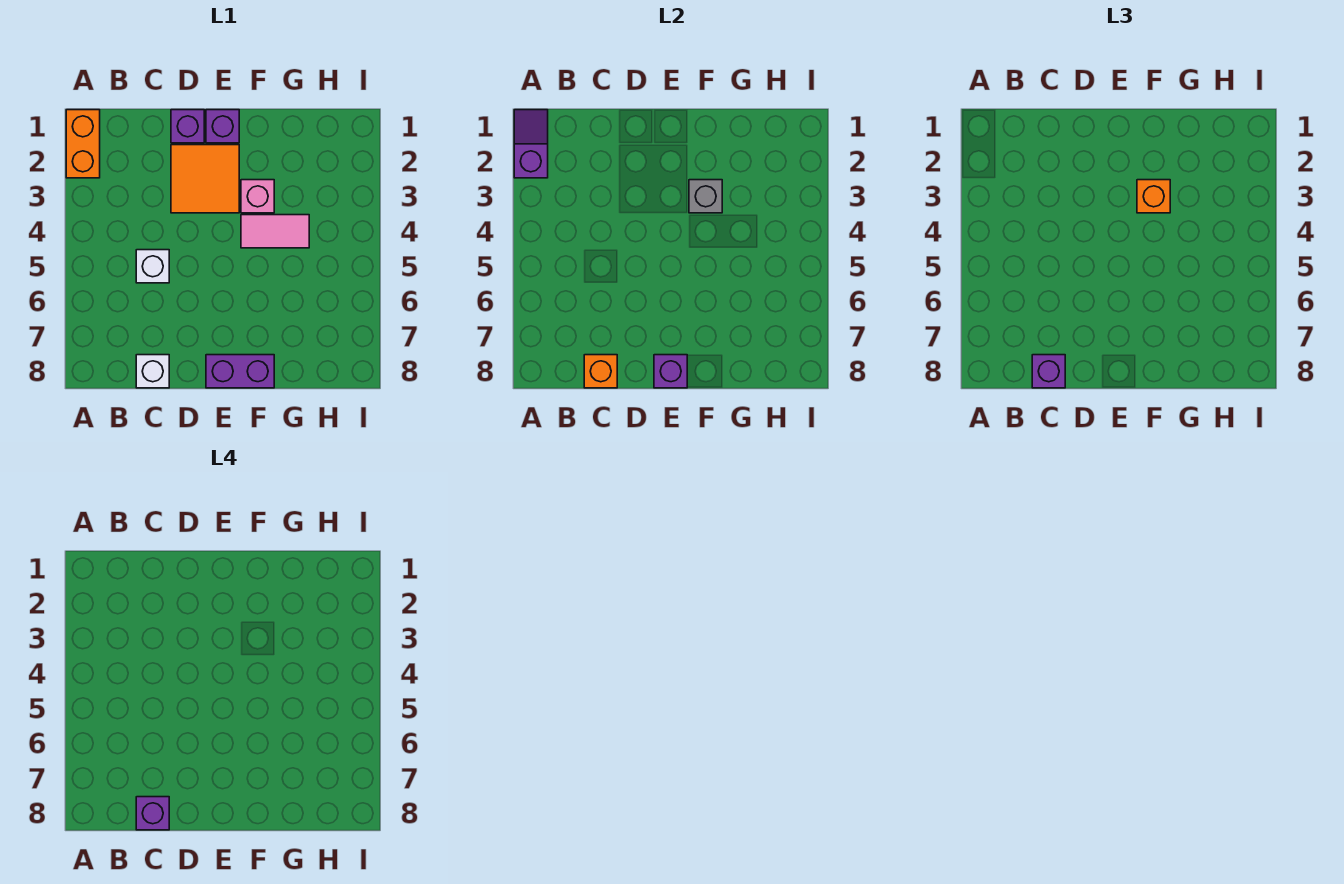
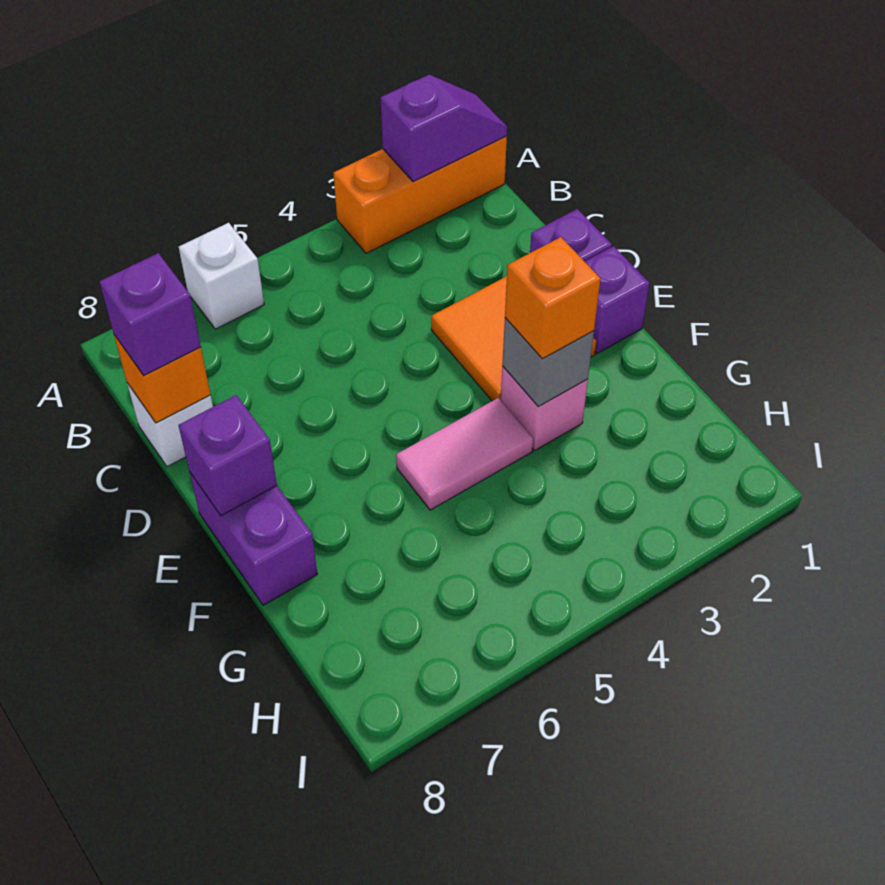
orange brick A1:A2 level 1 -> orange brick A1:A3 level 1
white brick C5 level 1 -> white brick A6 level 1
purple brick C8 level 4 -> none
pink tile F4:G4 level 1 -> pink tile F4:F5 level 1

